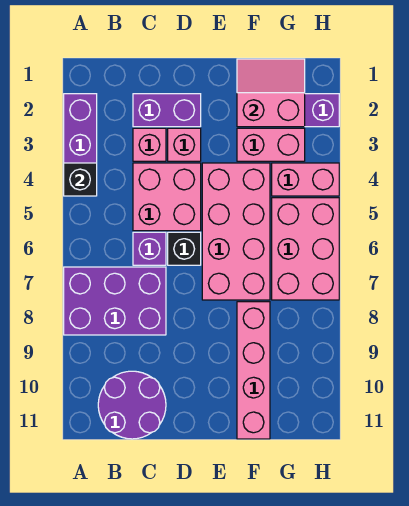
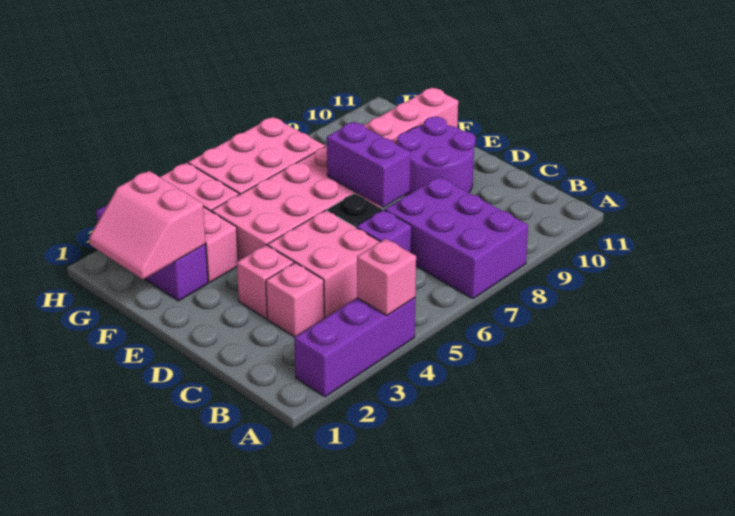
black brick A4 level 2 -> pink brick A4 level 2
purple round brick B10:C11 level 1 -> purple round brick D9:E10 level 1
purple brick C2:D2 level 1 -> purple brick D7:E7 level 2

